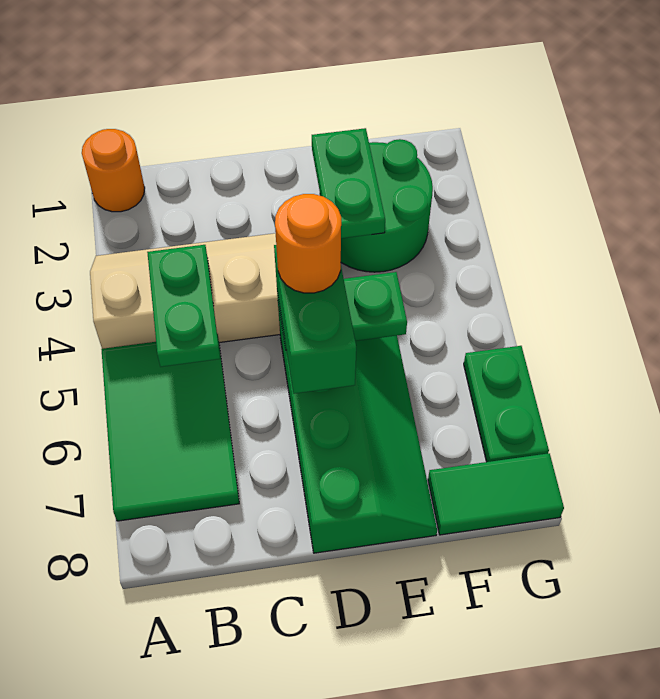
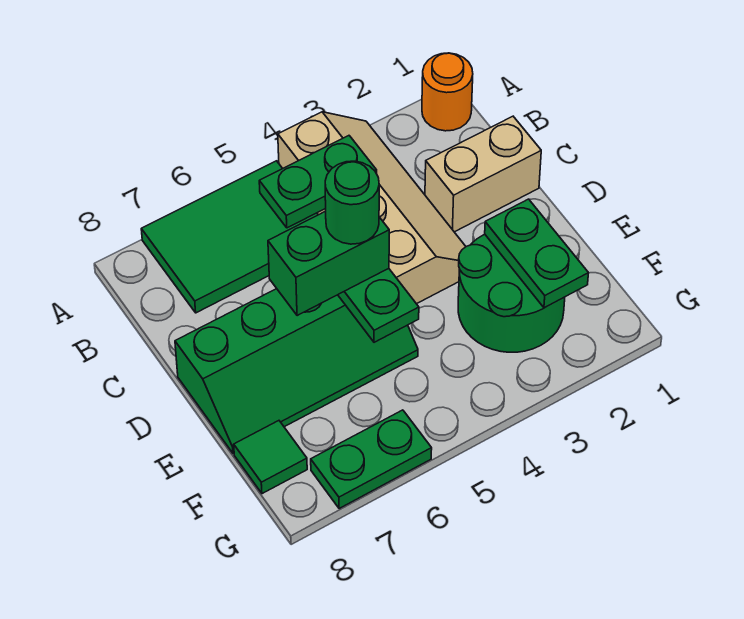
none -> tan brick C1:C2 level 1
orange round brick D5 level 4 -> green round brick D5 level 4
green plate E2:E3 level 2 -> green plate E2:F2 level 2
green tile F8:G8 level 1 -> green tile F8 level 1

